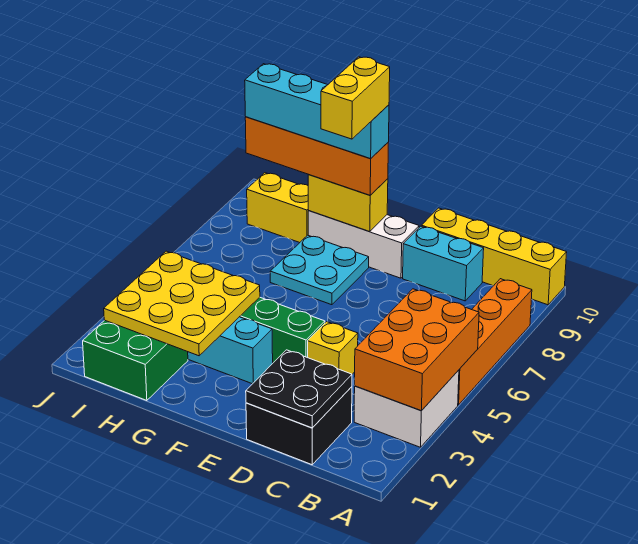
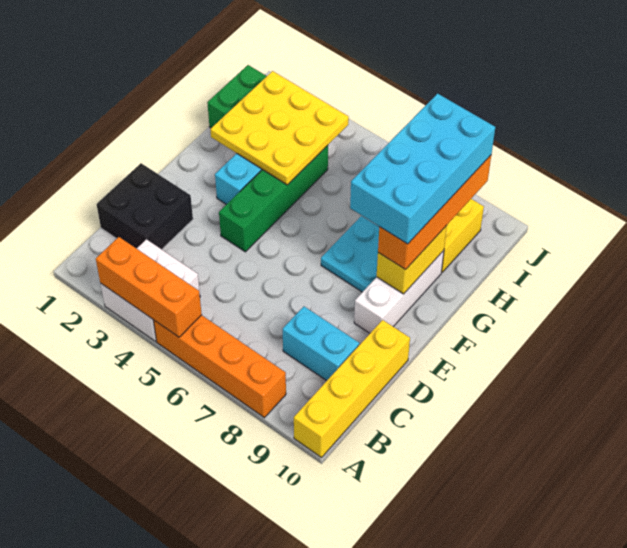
orange brick A3:B5 level 2 -> orange brick A3:A5 level 2
black plate C1:D2 level 2 -> none
cyan brick C9:D9 level 1 -> cyan brick C8:C9 level 1
yellow brick D4 level 1 -> none
yellow brick F8:F9 level 5 -> none
cyan brick F9:I9 level 4 -> cyan brick F8:I9 level 4

